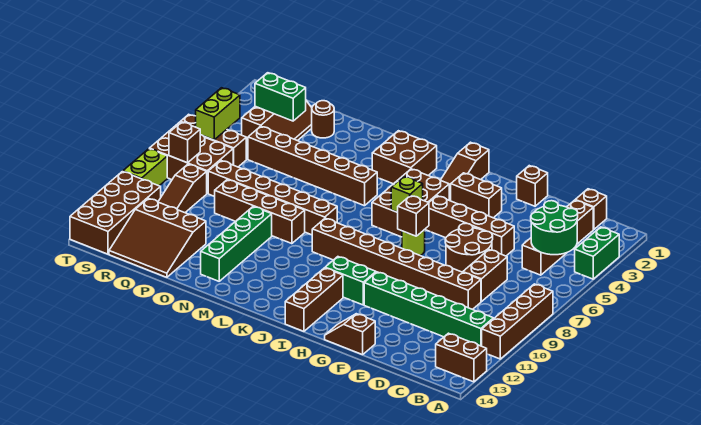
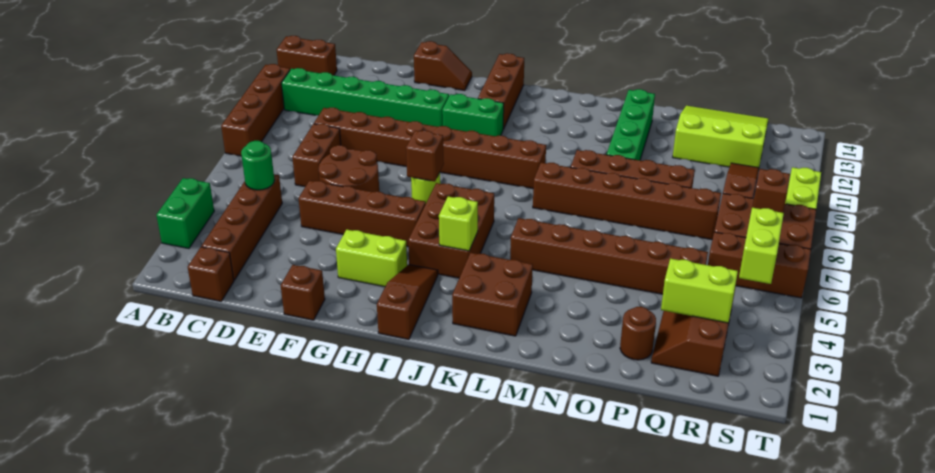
green round brick B4:C5 level 2 -> green round brick C5 level 2
brown brick G3:H3 level 1 -> lime brick G3:H3 level 1
lime brick I6 level 2 -> lime brick J4 level 2
brown slope P12:R14 level 1 top 12 -> lime slope P12:R14 level 1 top 12
green brick Q3:R3 level 2 -> lime brick Q3:R3 level 2
brown brick S11:T14 level 1 -> none

